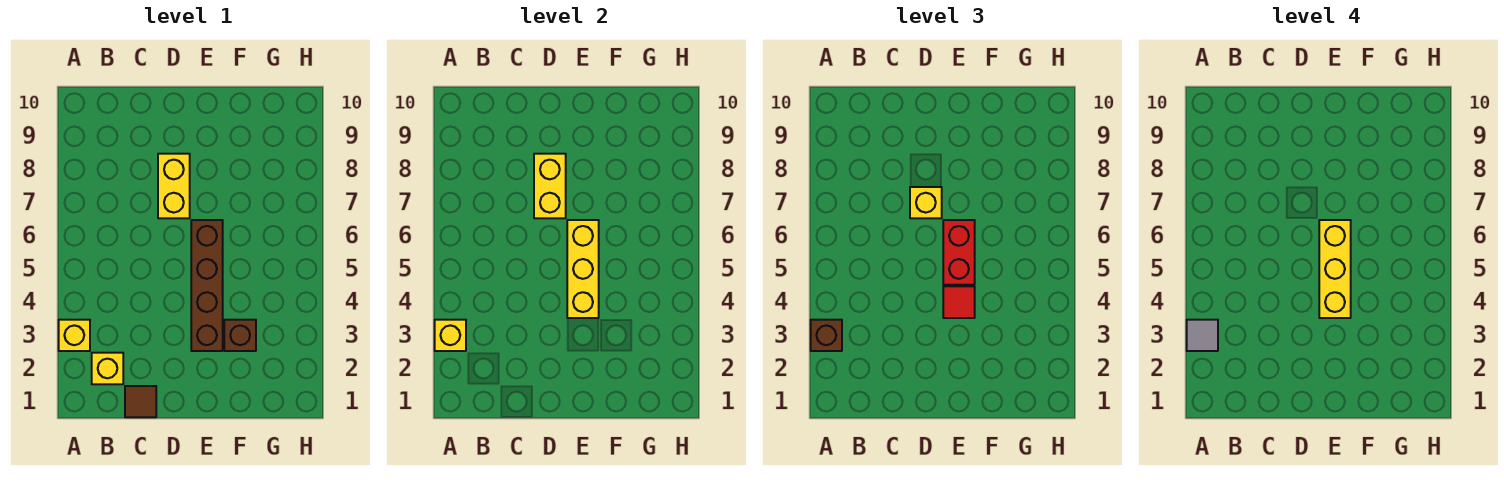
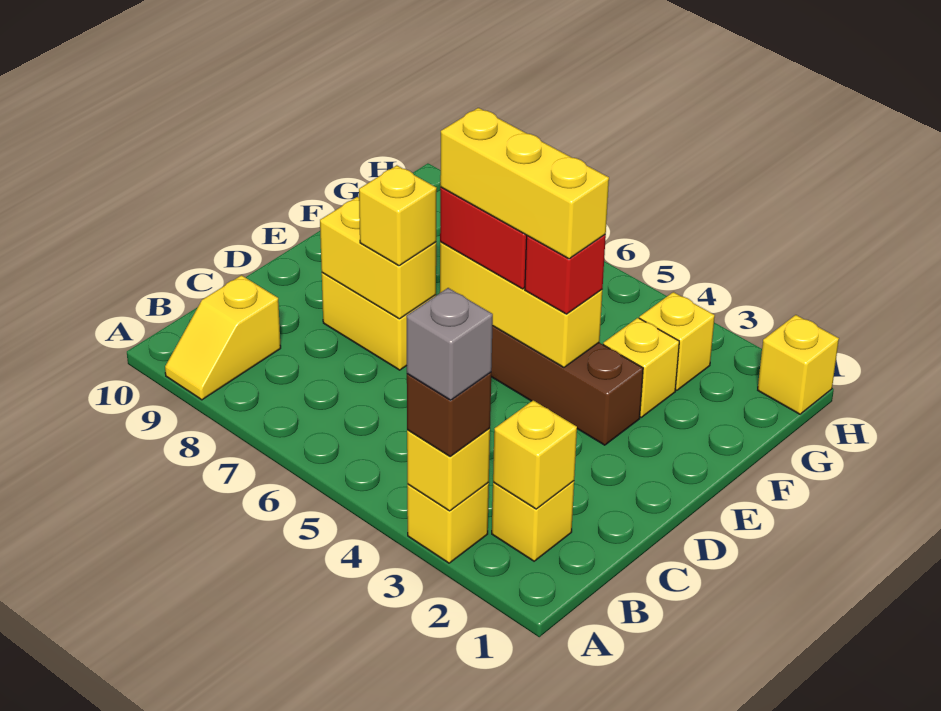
grey tile A3 level 4 -> grey brick A3 level 4
none -> yellow slope A9:B9 level 1 top B
none -> yellow brick B2 level 2
brown tile C1 level 1 -> none
red tile E4 level 3 -> red brick E4 level 3
brown brick F3 level 1 -> yellow brick F3 level 1
none -> yellow brick G3 level 1
none -> yellow brick H1 level 1

